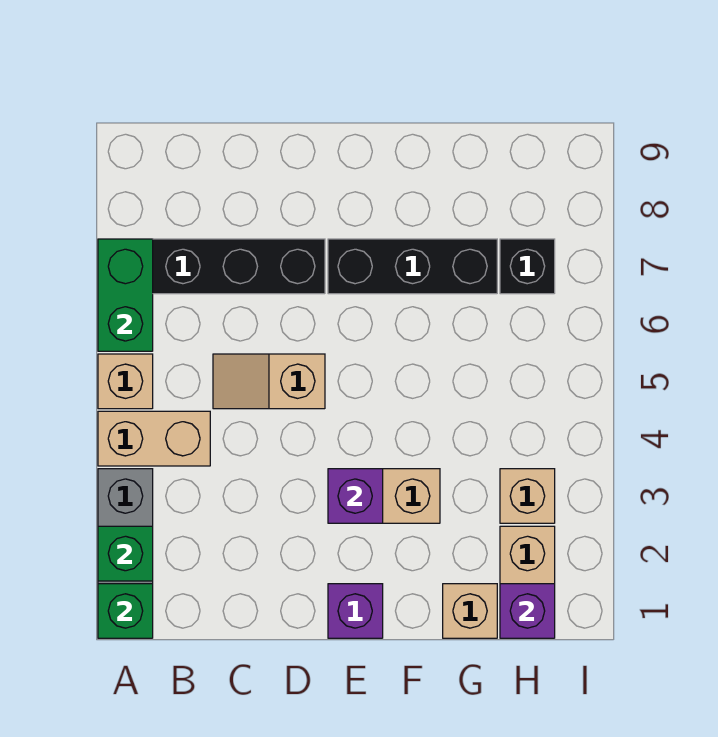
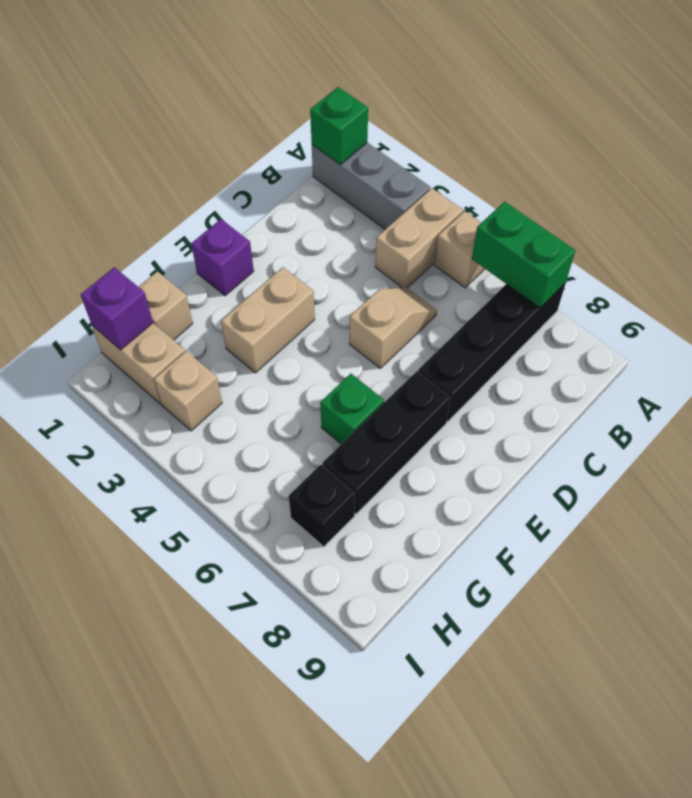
green brick A2 level 2 -> green brick F6 level 1
purple brick E3 level 2 -> none

